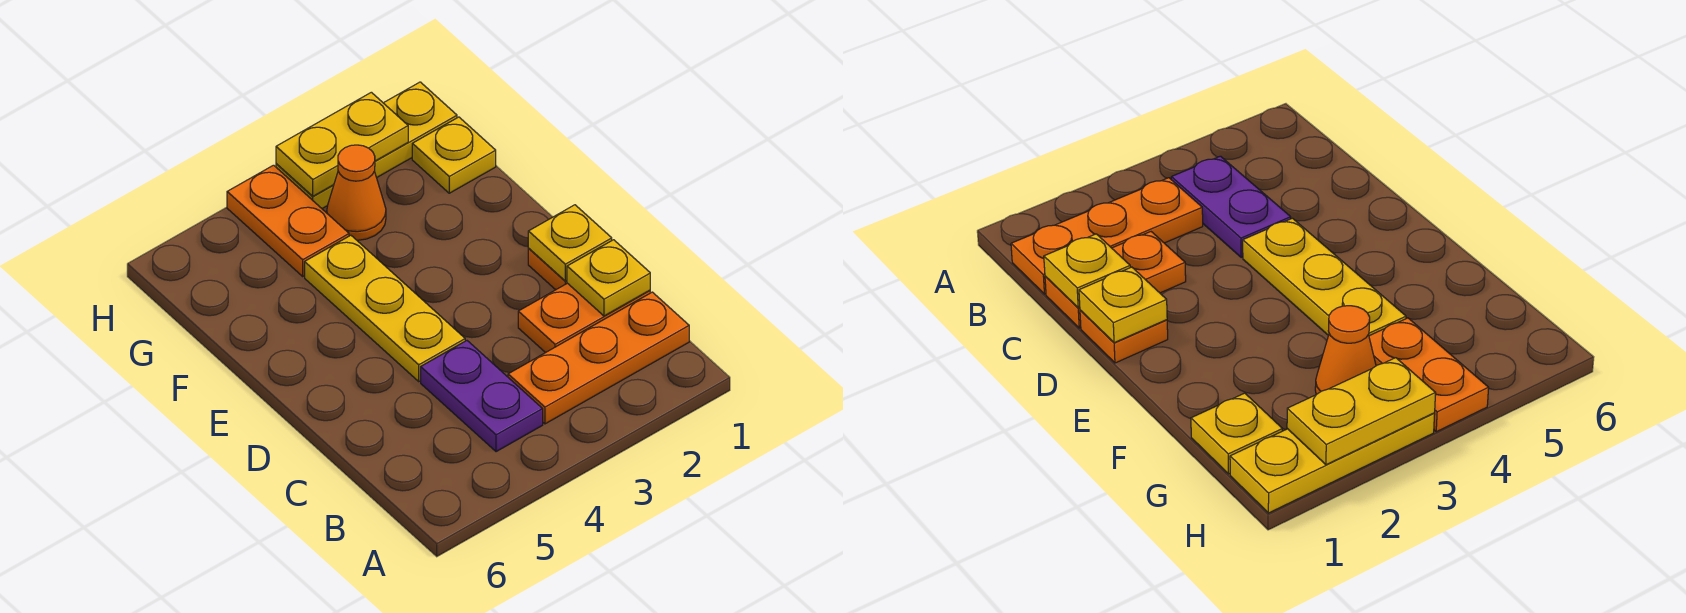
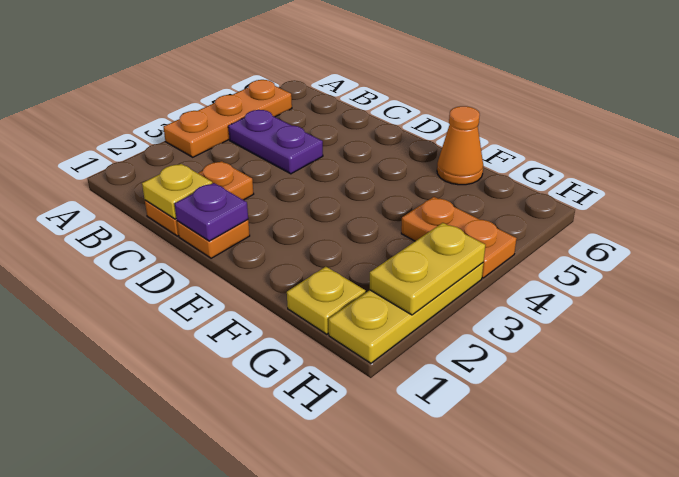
orange plate B1:B3 level 1 -> orange plate A3:A5 level 1
yellow plate D1 level 2 -> purple plate D1 level 2
yellow plate D4:F4 level 1 -> none
orange cone G3 level 1 -> orange cone F6 level 1

